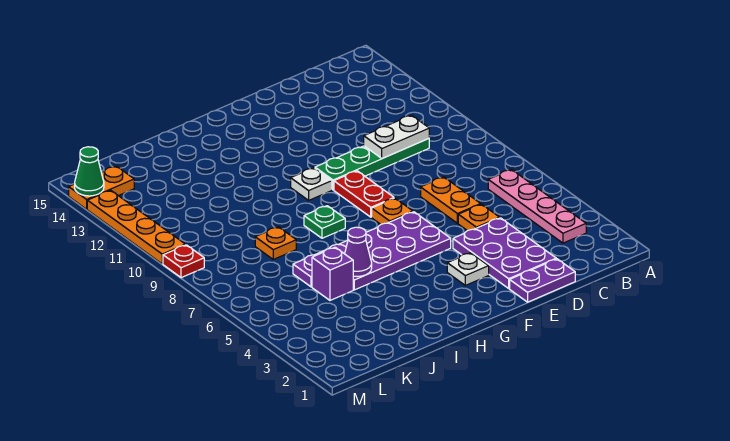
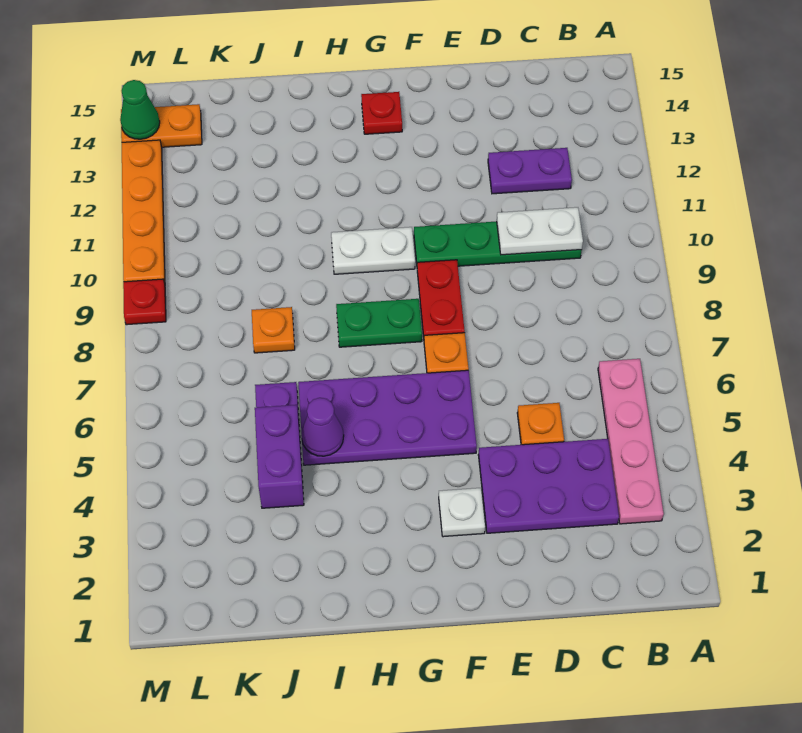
purple plate D1:E1 level 1 -> purple plate C12:D12 level 1
purple plate D2:E4 level 1 -> purple plate C3:E4 level 1
orange plate D6:D7 level 1 -> none
white plate G10 level 1 -> white plate G10:H10 level 1
none -> red plate G14 level 1
green plate H8 level 1 -> green plate G8:H8 level 1
purple brick J5 level 1 -> purple brick J4:J5 level 1

